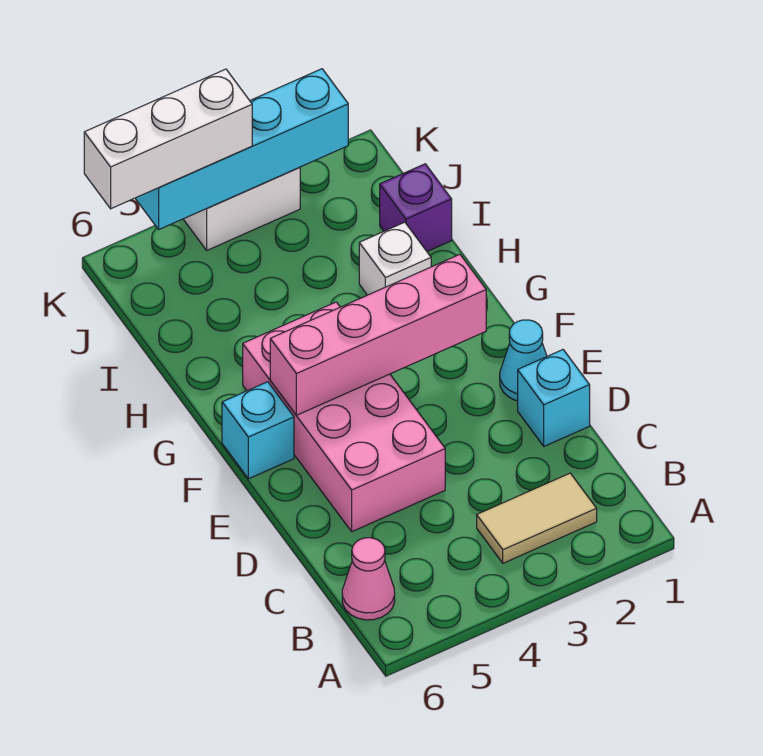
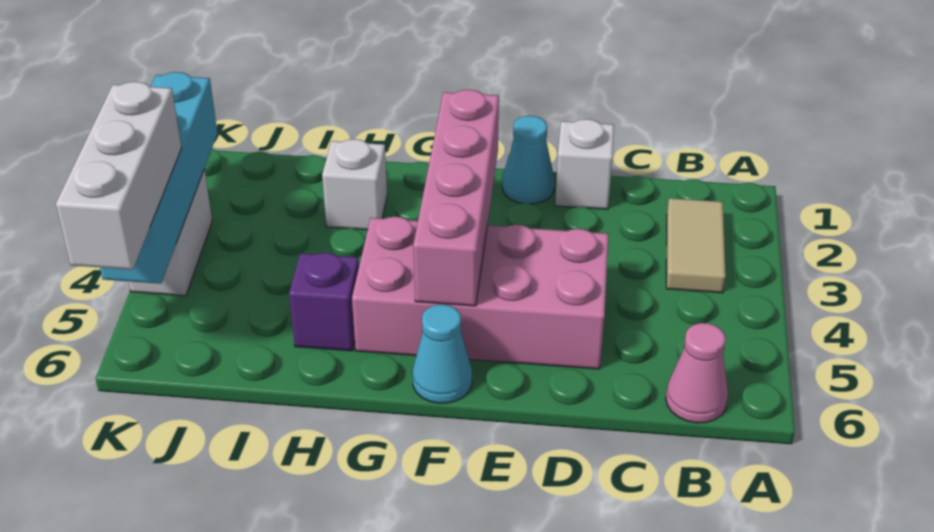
cyan brick D1 level 1 -> white brick D1 level 1
cyan brick F6 level 1 -> cyan cone F6 level 1
purple brick I1 level 1 -> purple brick H5 level 1

